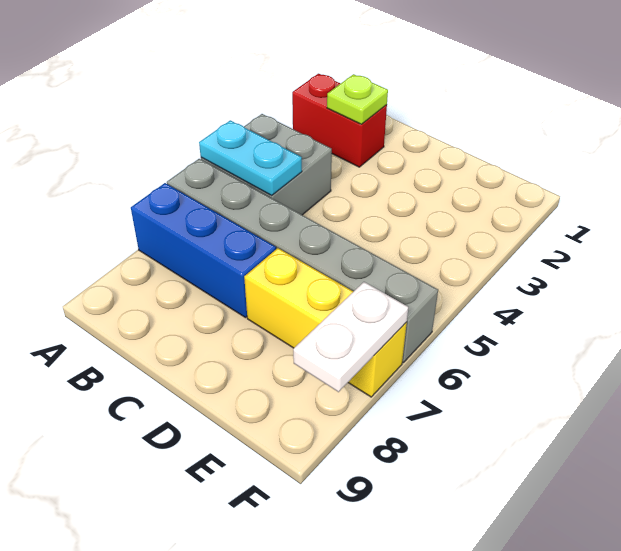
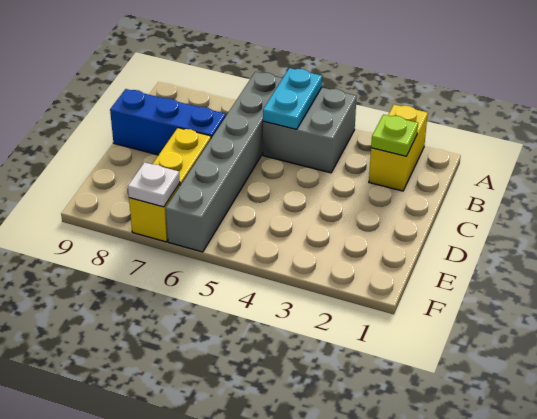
red brick A2:B2 level 1 -> yellow brick A2:B2 level 1
blue brick A7:C7 level 1 -> blue brick C7:C9 level 1
white plate F7:F8 level 2 -> white plate F7 level 2

